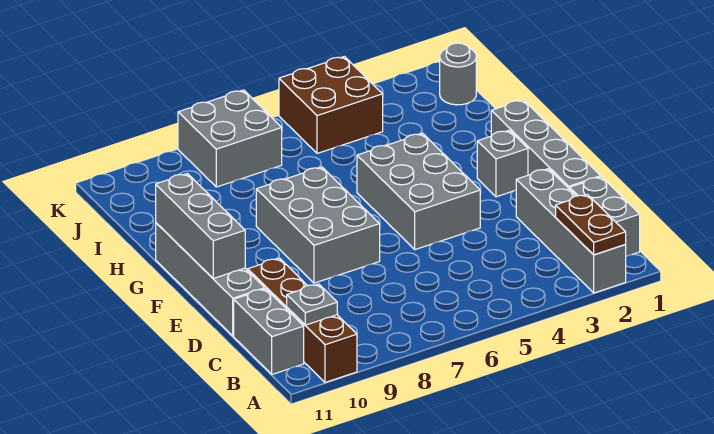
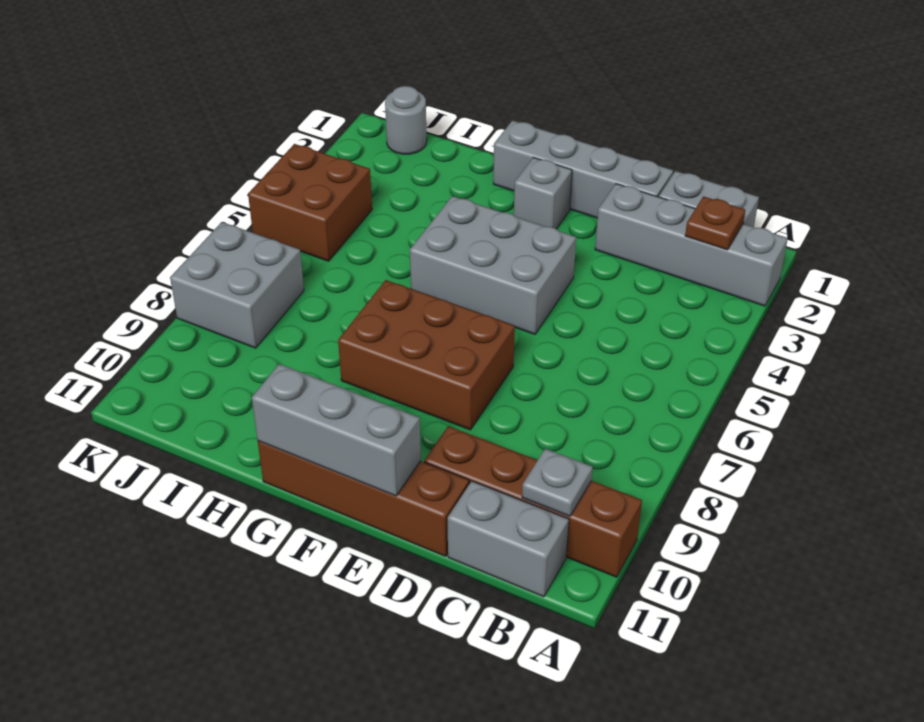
brown plate A2:B2 level 2 -> brown plate B2 level 2
grey brick D11:G11 level 1 -> brown brick D11:G11 level 1
grey brick E7:G8 level 1 -> brown brick E7:G8 level 1

